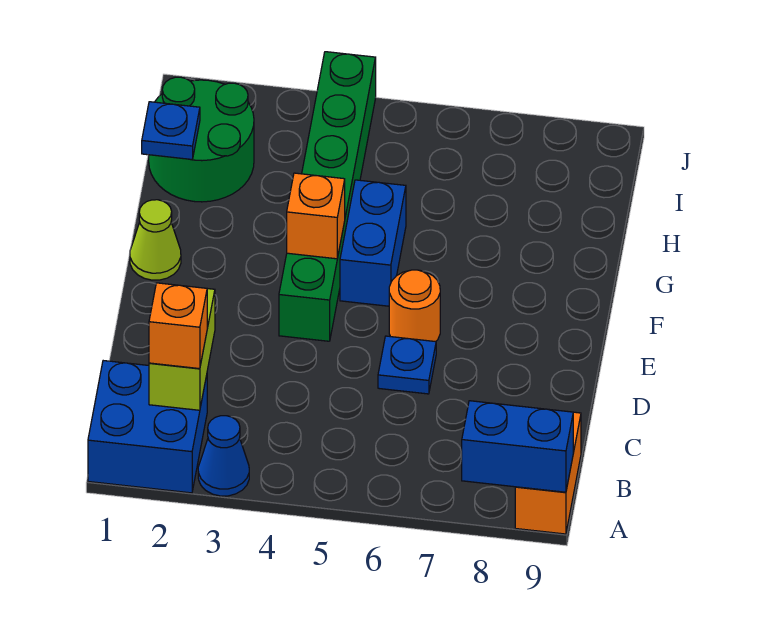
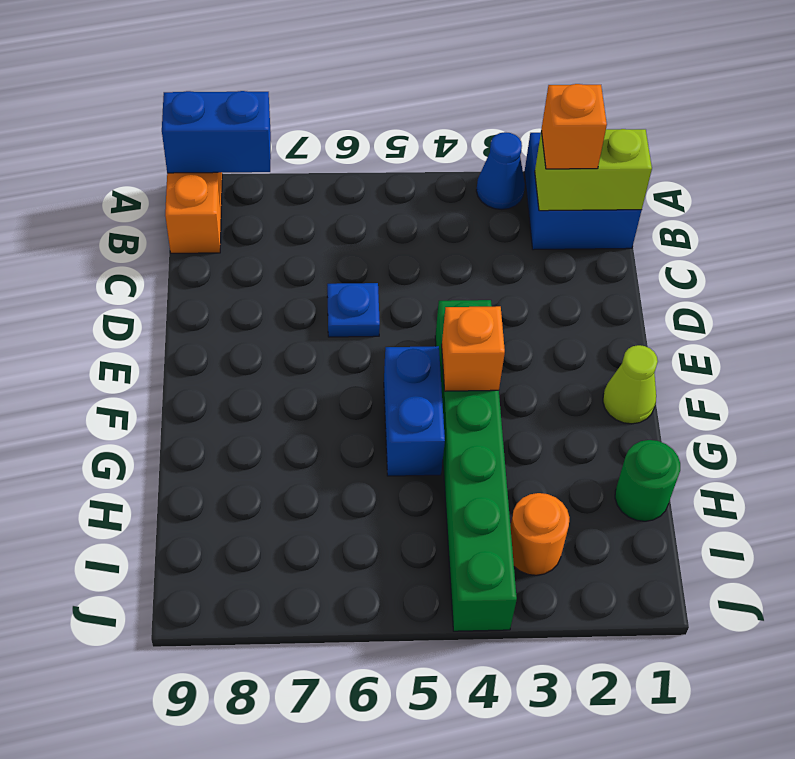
lime brick B2:C2 level 2 -> lime brick B1:B2 level 2
orange round brick E6 level 1 -> orange round brick I3 level 1
green round brick H1:I2 level 1 -> green round brick H1 level 1
blue plate H1 level 2 -> none

